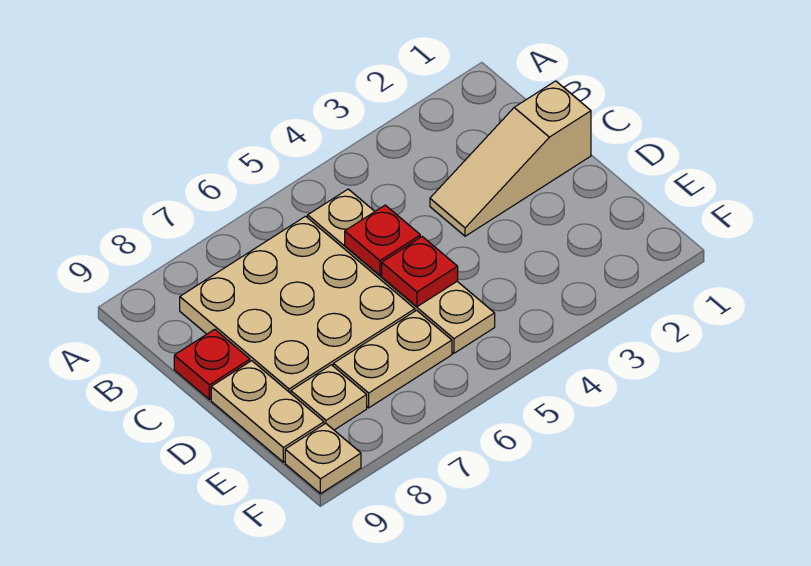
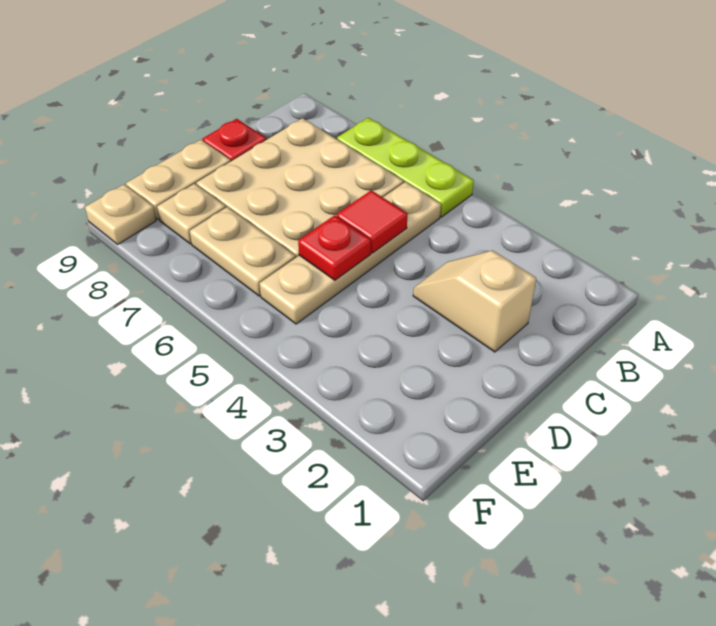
none -> lime plate A5:A7 level 1
tan slope C1:C3 level 1 top 1 -> tan slope C2:C3 level 1 top 2
red plate C5 level 2 -> red tile C5 level 2

